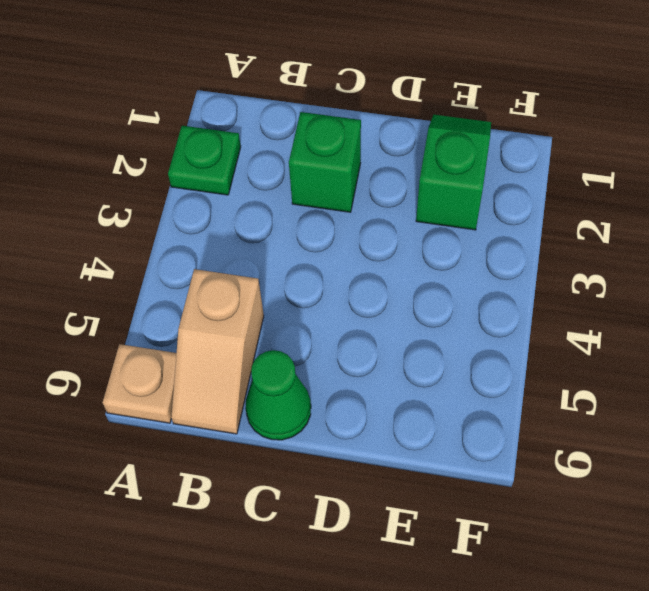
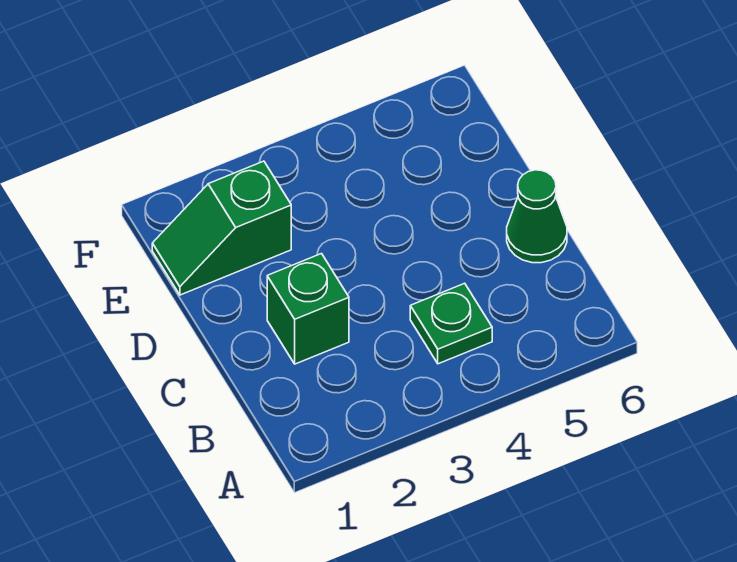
green plate A2 level 1 -> green plate B4 level 1
tan plate A6 level 1 -> none
tan slope B5:B6 level 1 top 5 -> none

